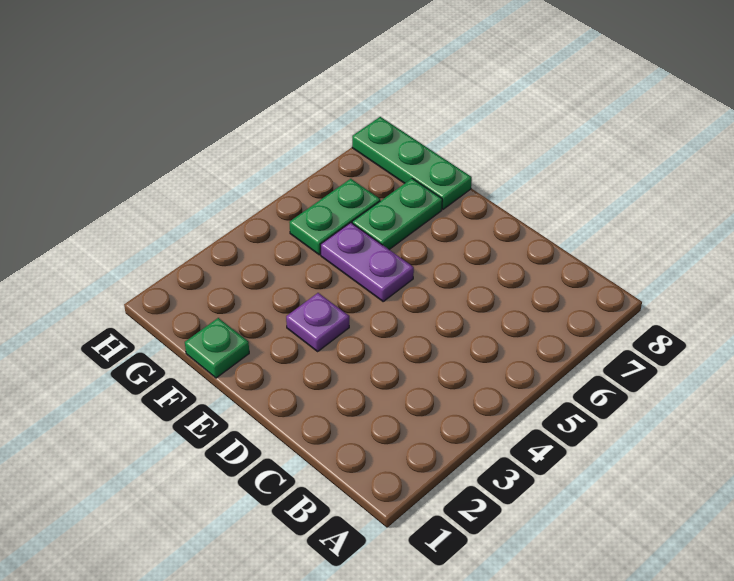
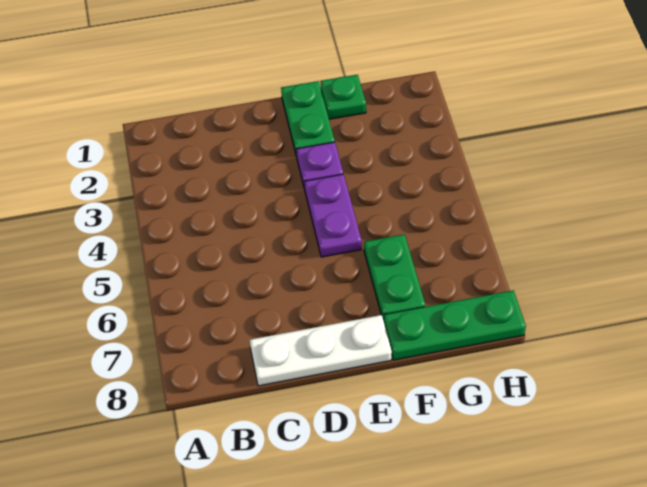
none -> white plate C8:E8 level 1
purple plate E5:F5 level 1 -> purple plate E4:E5 level 1
green plate G5:G6 level 1 -> green plate E1:E2 level 1

